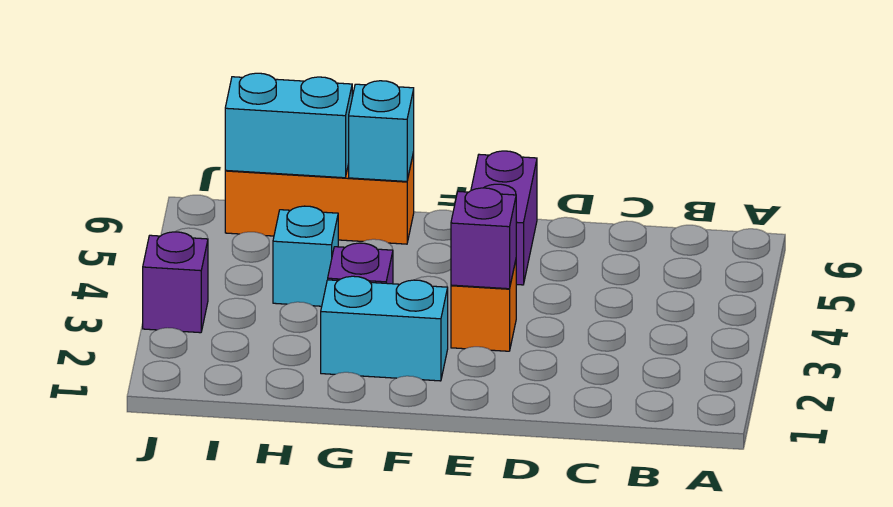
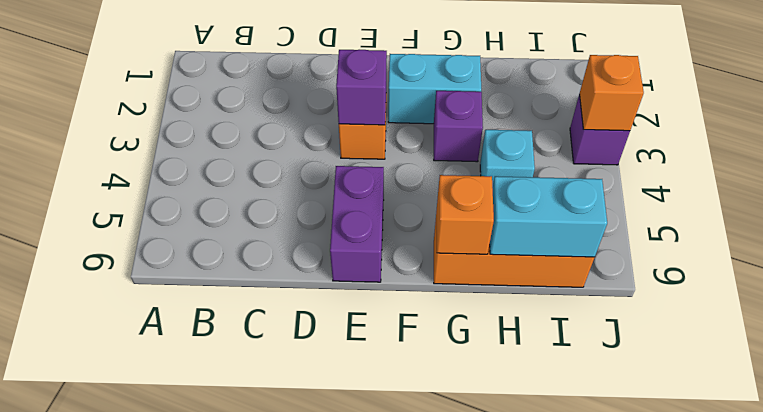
cyan brick G6 level 2 -> orange brick G6 level 2
none -> orange brick J3 level 2

